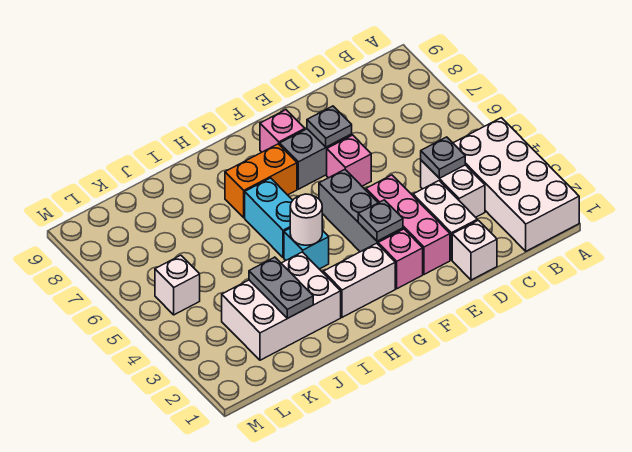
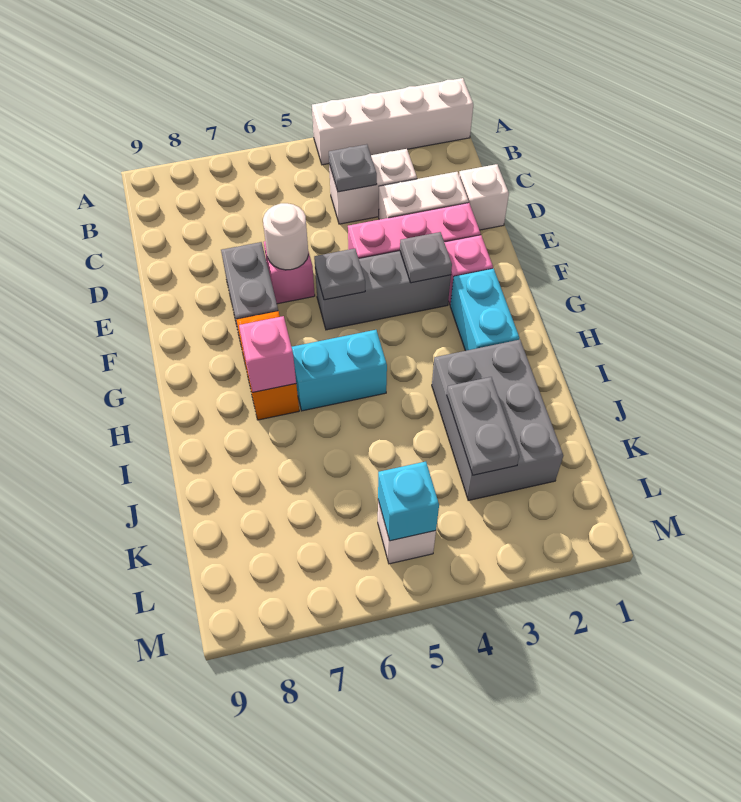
white brick A1:B4 level 1 -> white brick A1:A4 level 1
grey plate E7 level 2 -> grey plate F5 level 2
pink brick F8 level 1 -> pink brick H7 level 2
white brick G2:H2 level 1 -> cyan brick G2:H2 level 1
cyan brick H4 level 1 -> cyan brick L5 level 2
white round brick H4 level 2 -> white round brick E6 level 2
white brick I2:K3 level 1 -> grey brick I2:K3 level 1
grey plate J2:J3 level 2 -> grey plate J3:K3 level 2

